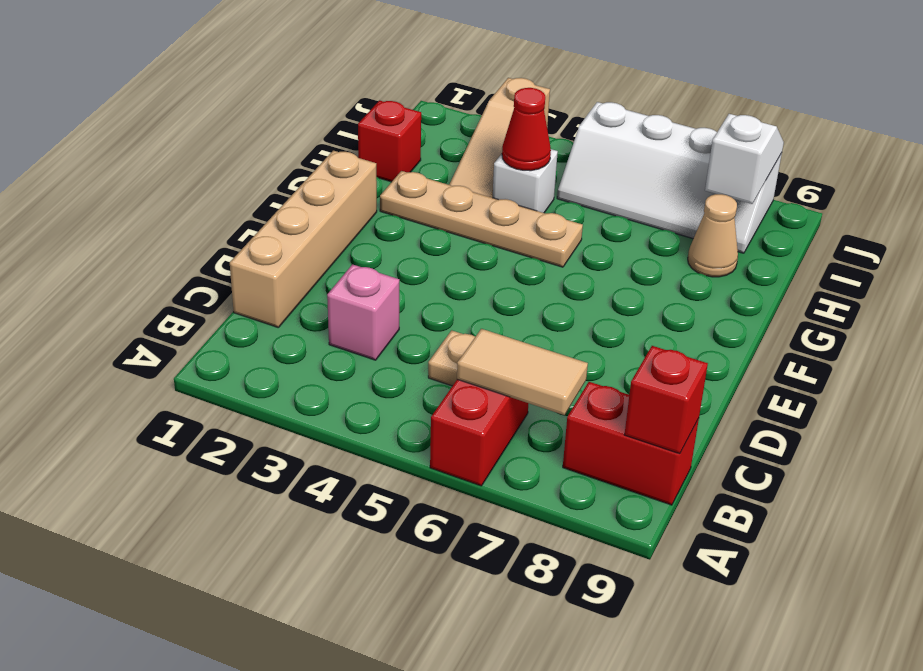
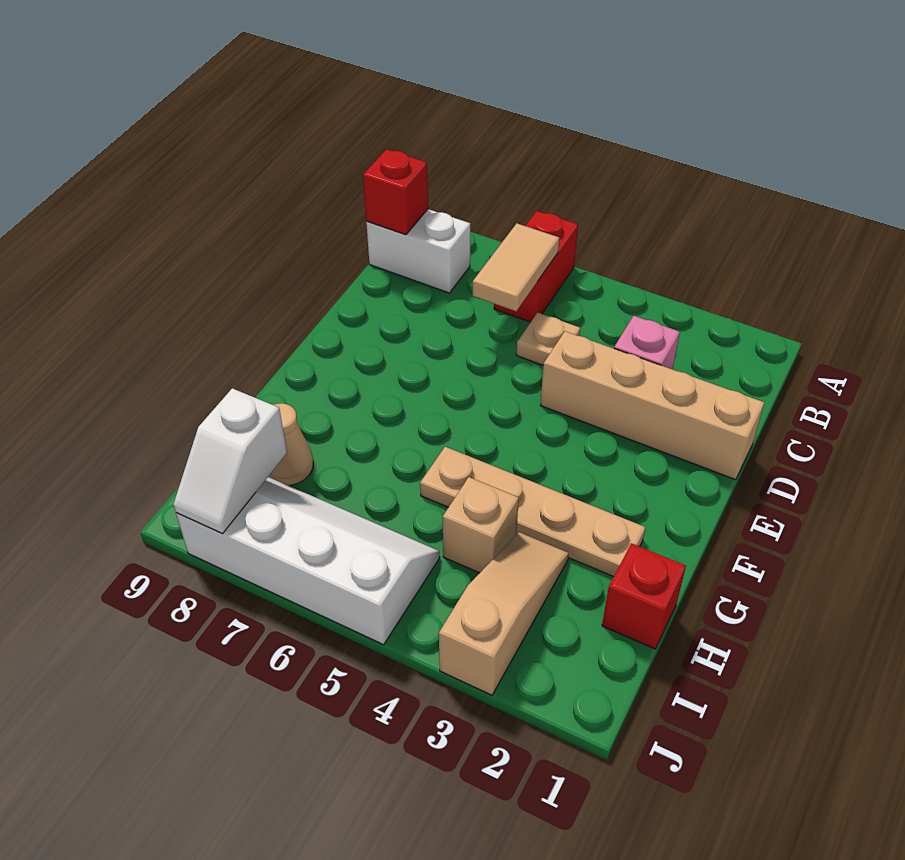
tan tile B6:B7 level 2 -> tan tile B6:C6 level 2
red brick B8:B9 level 1 -> white brick B8:B9 level 1
tan brick C1:F1 level 1 -> tan brick D1:D4 level 1
white brick H4 level 1 -> tan brick H4 level 1
red cone H4 level 2 -> none

